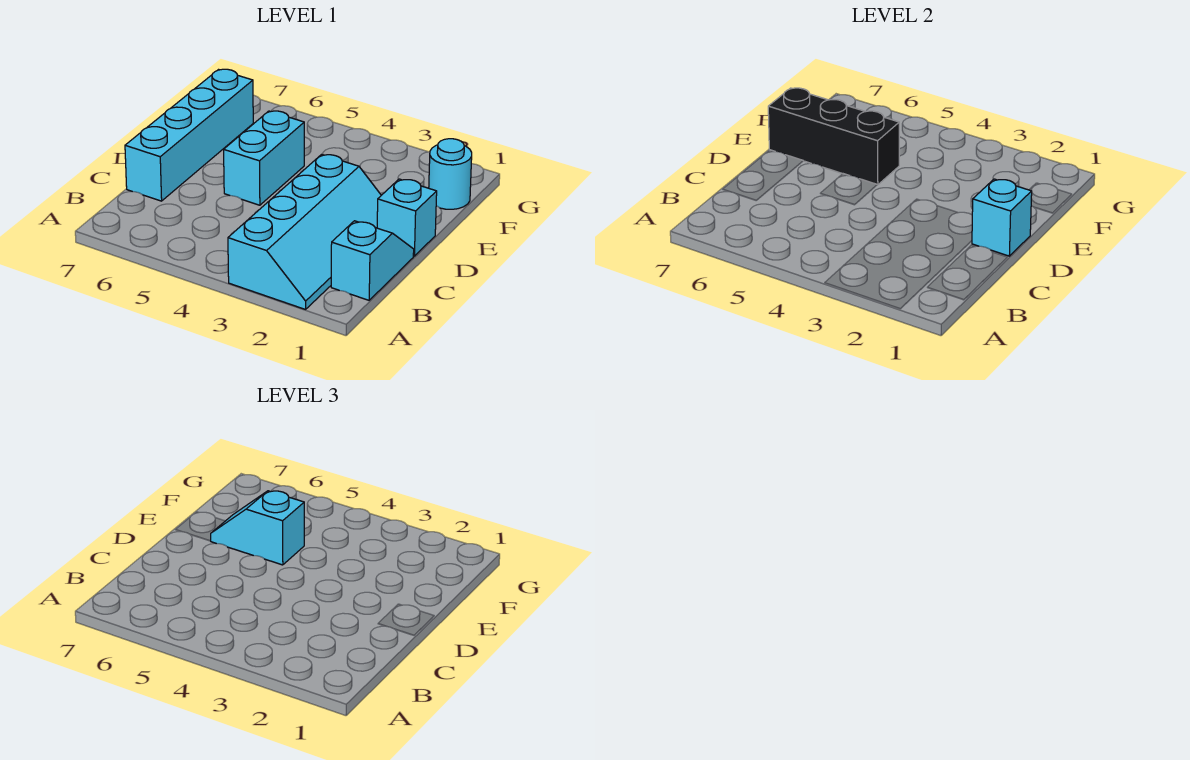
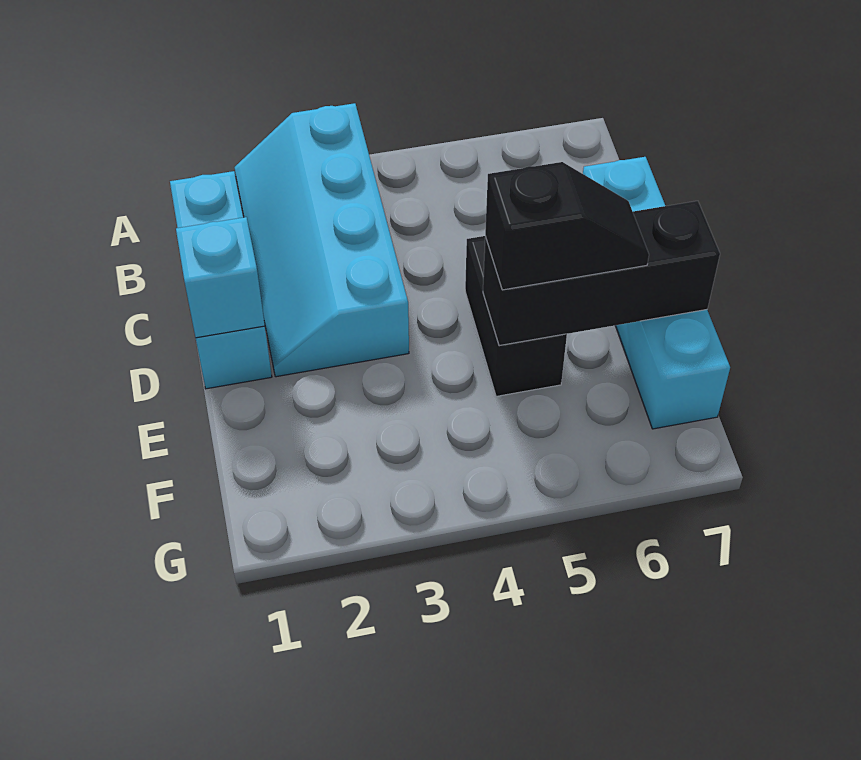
cyan brick D5:E5 level 1 -> black brick D5:E5 level 1
cyan slope E5:E6 level 3 top 5 -> black slope E5:E6 level 3 top 5
cyan round brick F1 level 1 -> none

